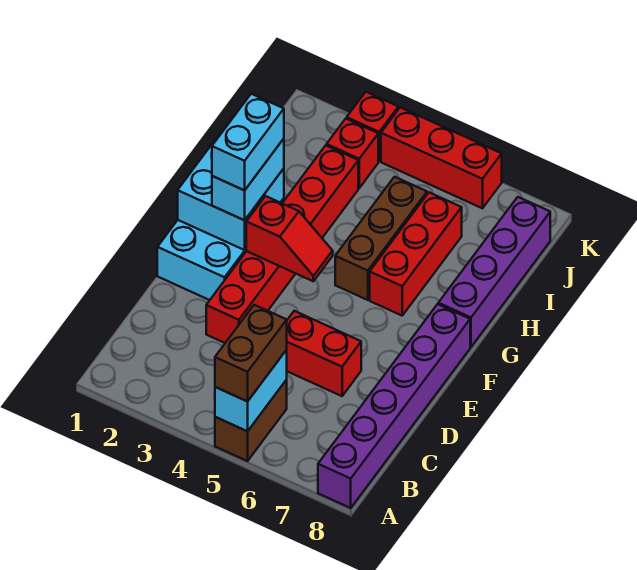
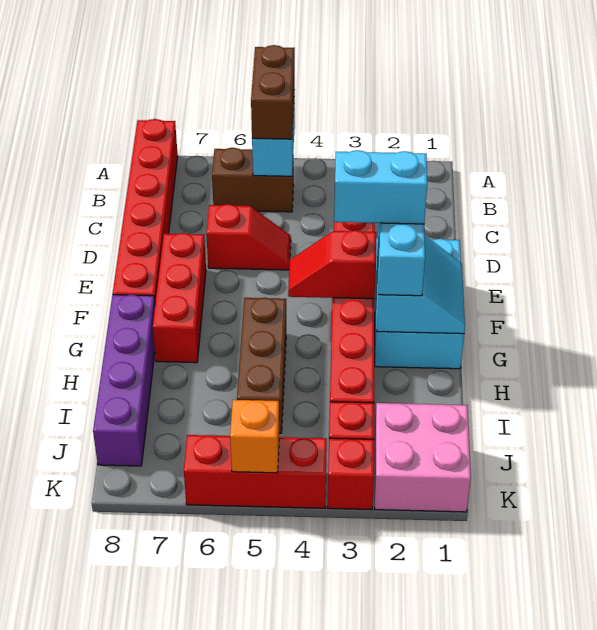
brown brick A5:B5 level 1 -> brown brick B5:B6 level 1
purple brick A8:F8 level 1 -> red brick A8:F8 level 1
red brick D5:D6 level 1 -> red slope D5:D6 level 1 top 6
cyan brick F1:G2 level 2 -> cyan slope F1:G2 level 2 top 2
cyan brick F2:G2 level 4 -> cyan brick F2:F3 level 4
red brick G6:I6 level 1 -> red brick E7:G7 level 1
none -> pink brick J1:K2 level 1
none -> orange brick K5 level 2

